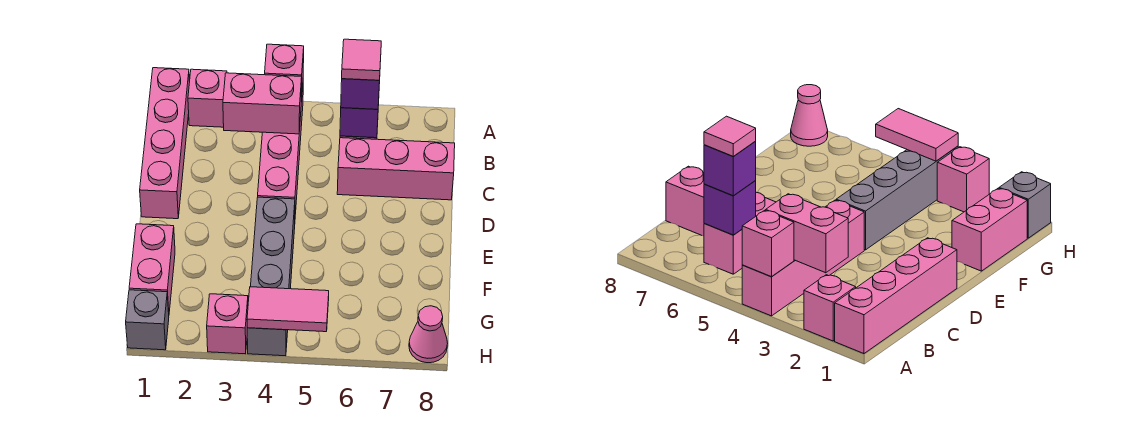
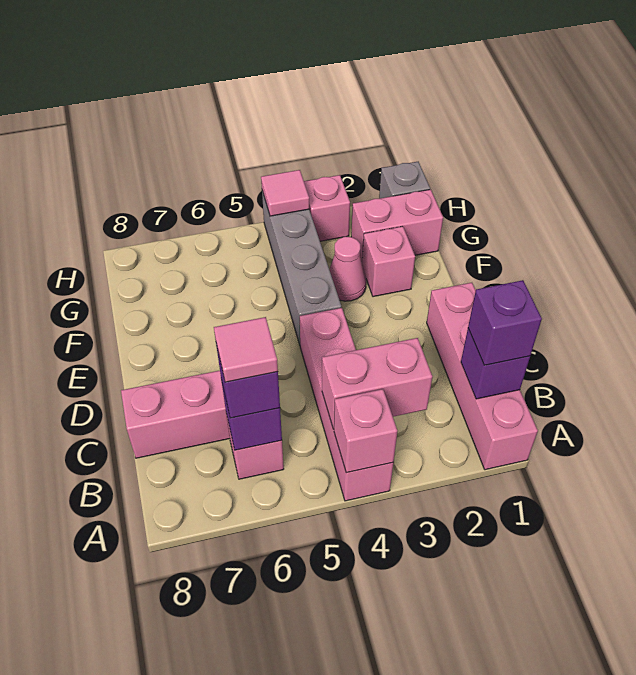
pink brick A2 level 1 -> pink brick F2 level 1
none -> purple brick B1 level 2
none -> purple brick B1 level 3
pink brick F1:G1 level 1 -> pink brick G1:G2 level 1
pink tile H4:H5 level 2 -> pink tile H4 level 2
pink cone H8 level 1 -> pink cone F3 level 1

